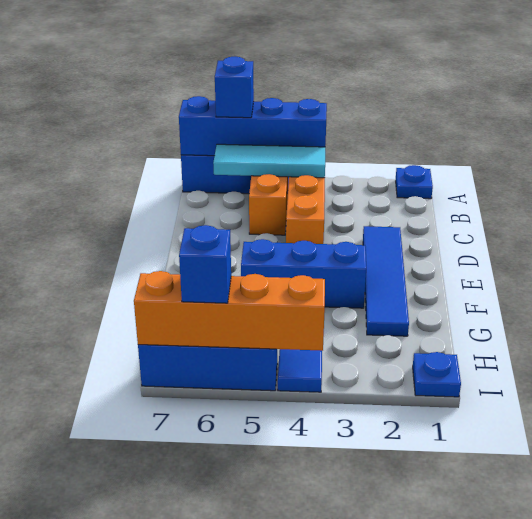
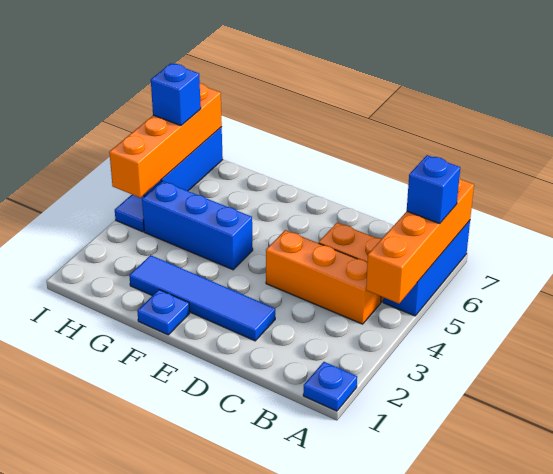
blue brick A4:A7 level 2 -> orange brick A4:A7 level 2
cyan tile B4:B6 level 2 -> none
blue brick F3:F5 level 1 -> blue brick F4:H4 level 1
blue plate I1 level 1 -> blue plate F1 level 1

